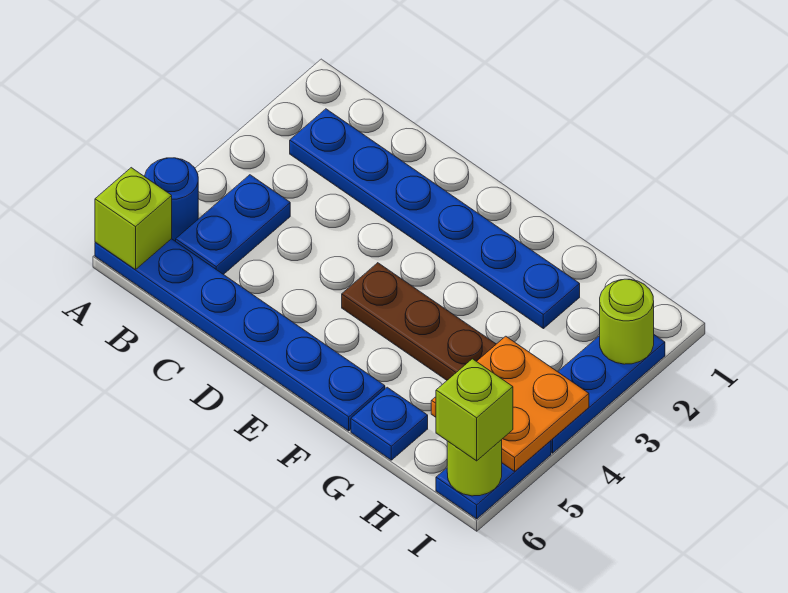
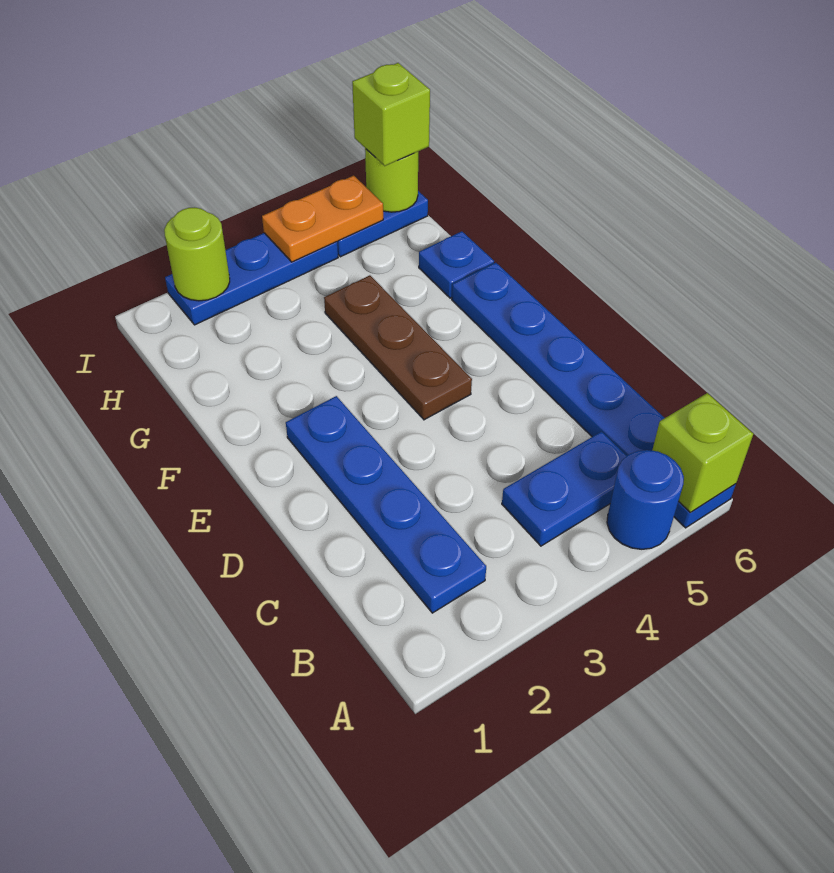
blue plate B2:G2 level 1 -> blue plate B2:E2 level 1
orange plate H4:I5 level 2 -> orange plate I4:I5 level 2

